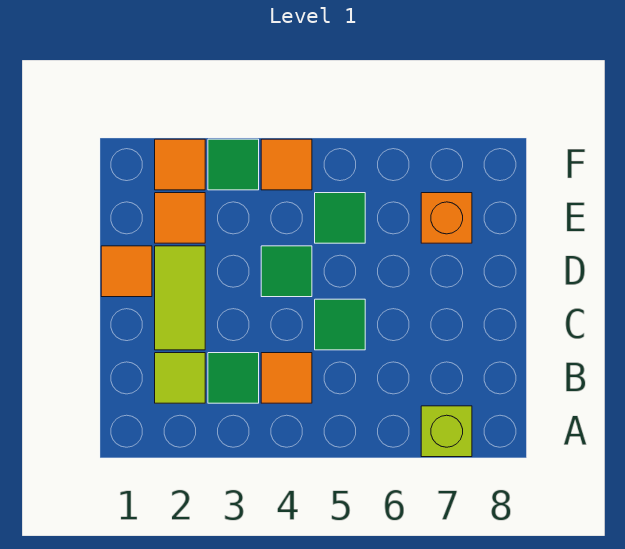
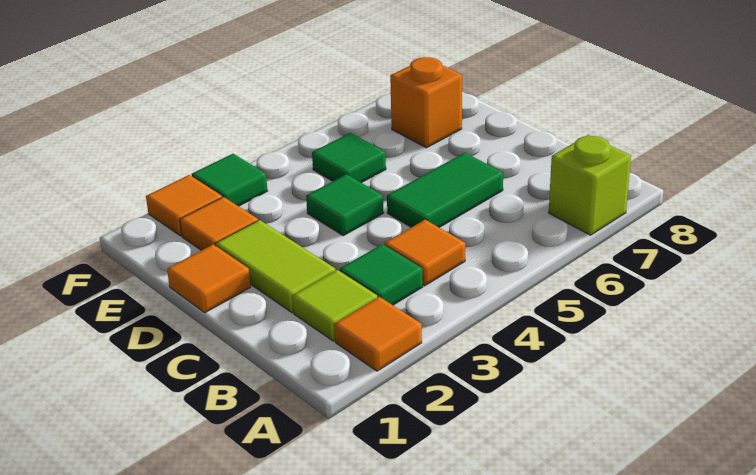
green tile C5 level 1 -> green tile C5:C6 level 1
orange tile F4 level 1 -> orange tile A2 level 1

